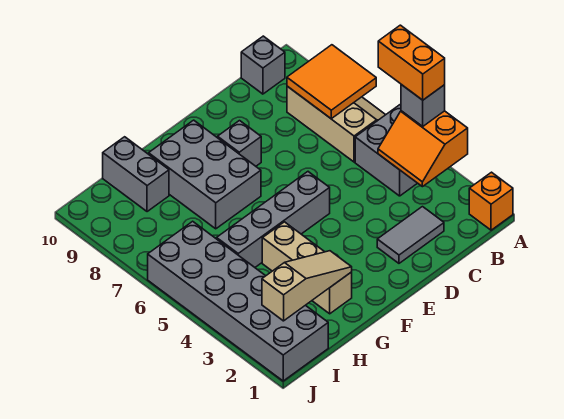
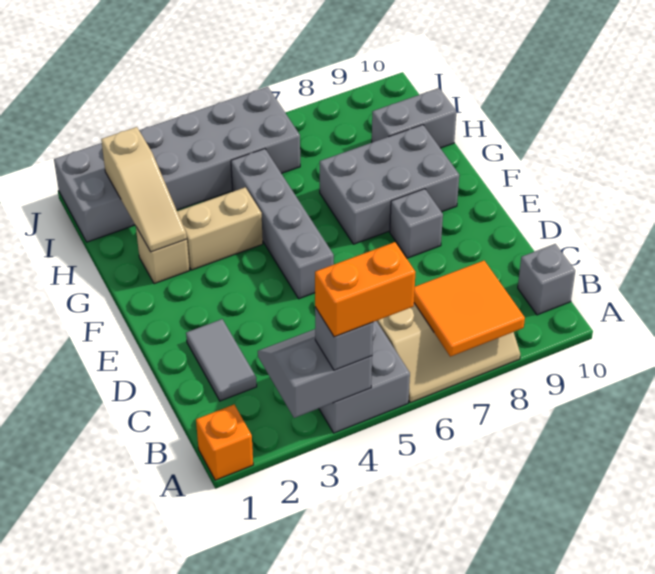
orange slope A3:B4 level 2 top A -> grey slope A3:B4 level 2 top A

